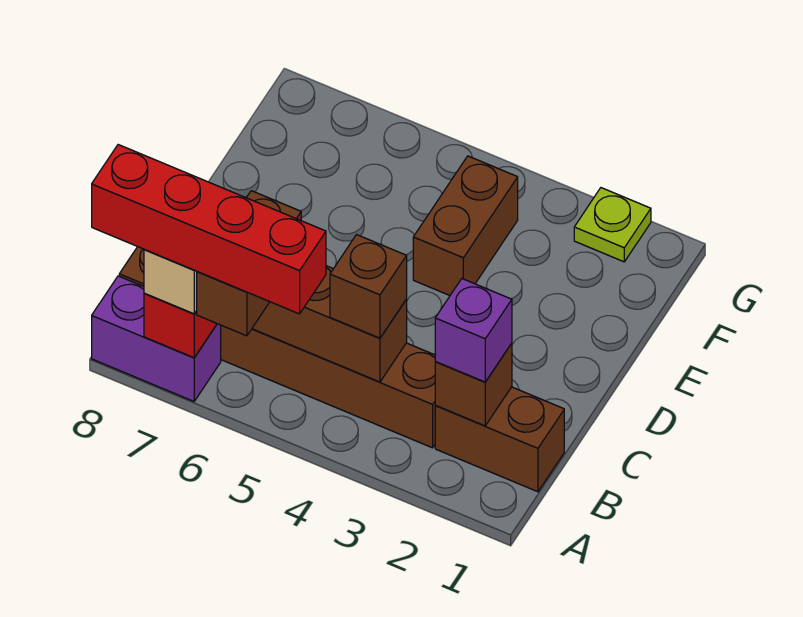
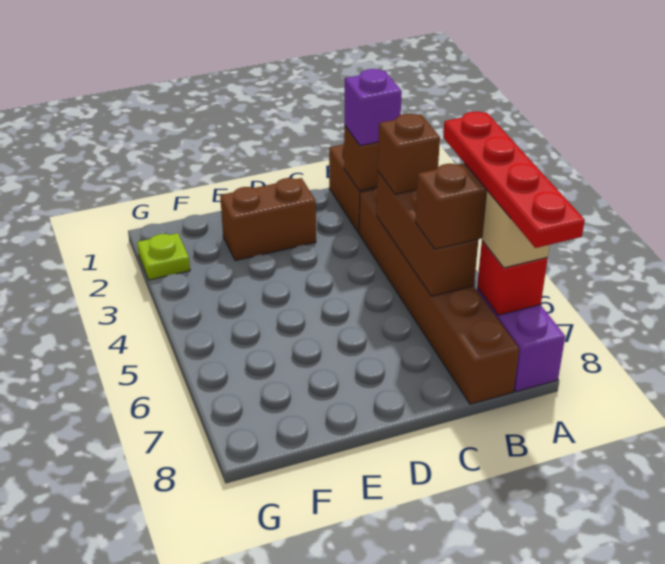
red brick A5:A8 level 4 -> red plate A5:A8 level 4
brown brick E4:F4 level 1 -> brown brick D2:E2 level 1

